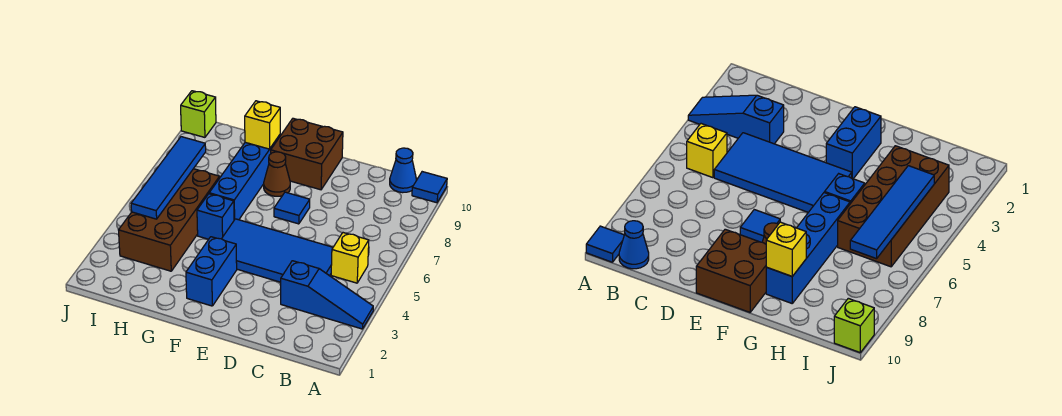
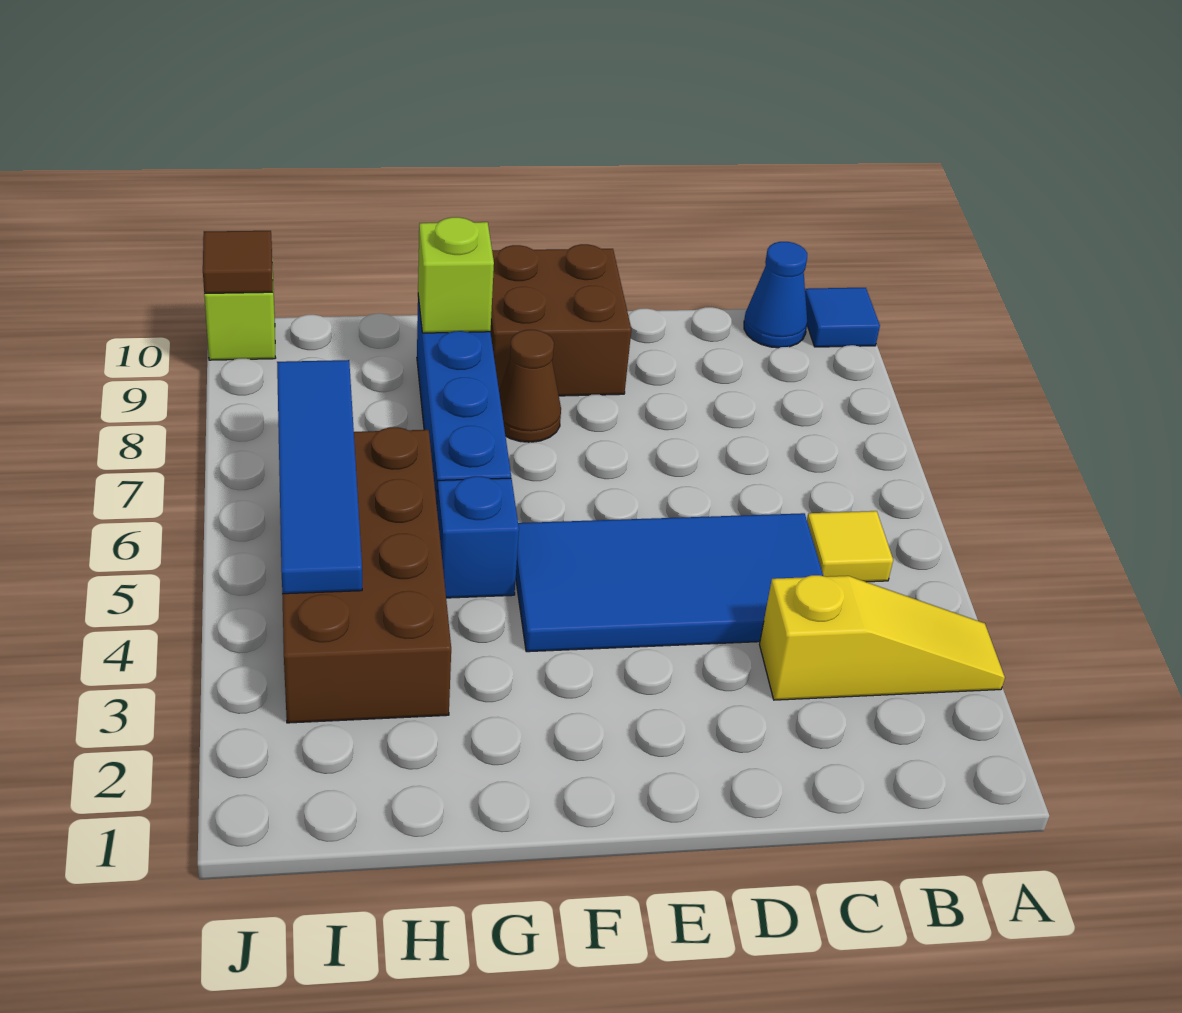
blue slope A3:C3 level 1 top C -> yellow slope A3:C3 level 1 top C
yellow brick B5 level 1 -> yellow tile B5 level 1
blue tile E7 level 1 -> none
blue brick F2:F3 level 1 -> none
yellow brick G9 level 2 -> lime brick G9 level 2
none -> brown tile J10 level 2

